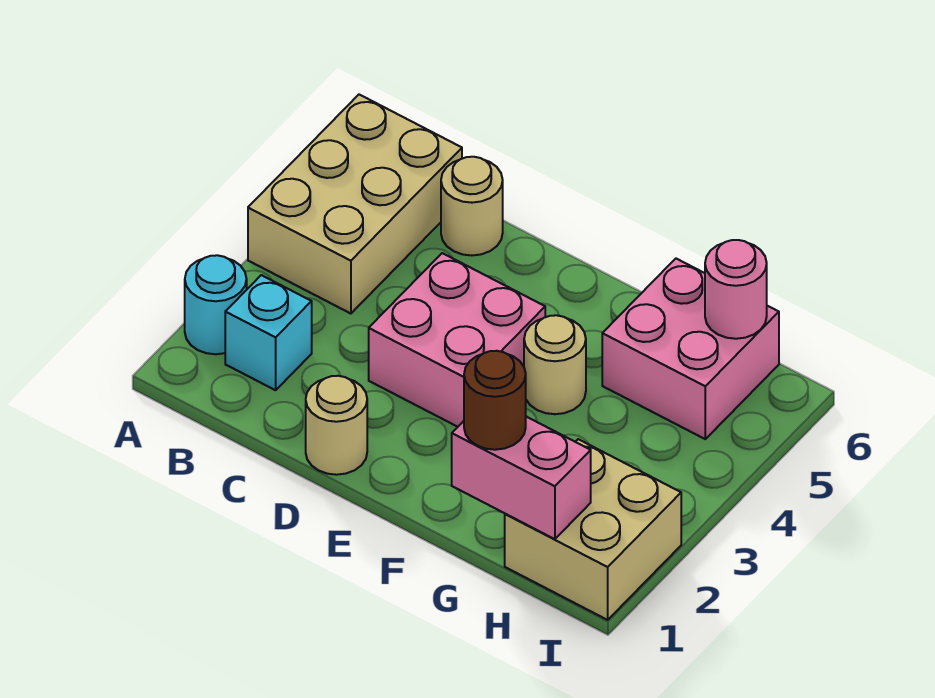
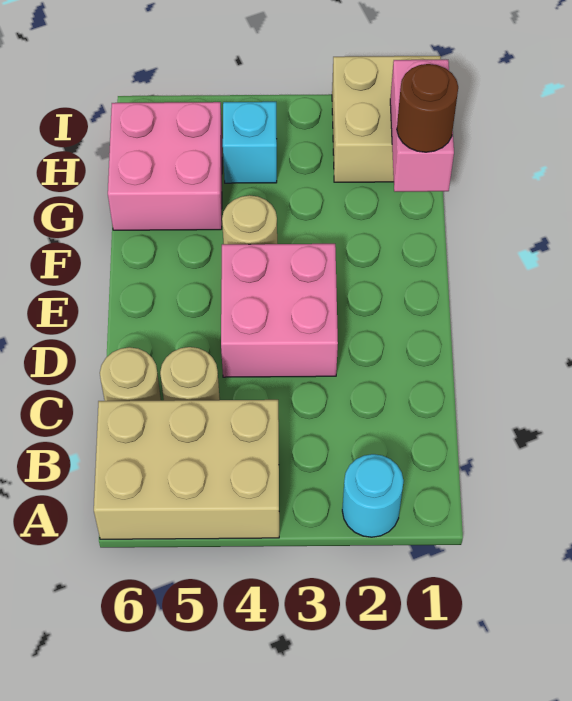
cyan brick B2 level 1 -> cyan brick H4 level 1
tan round brick D1 level 1 -> tan round brick C5 level 1
pink round brick H6 level 2 -> none

